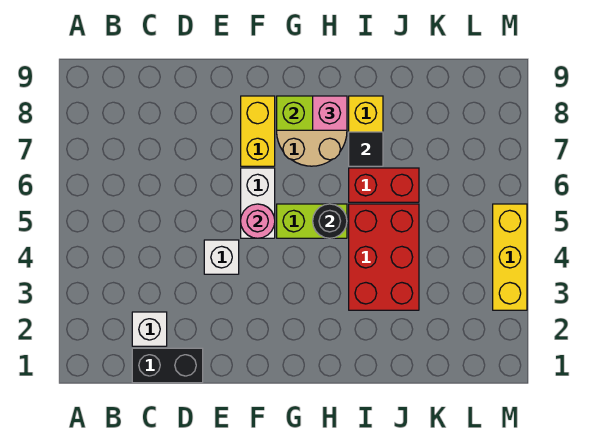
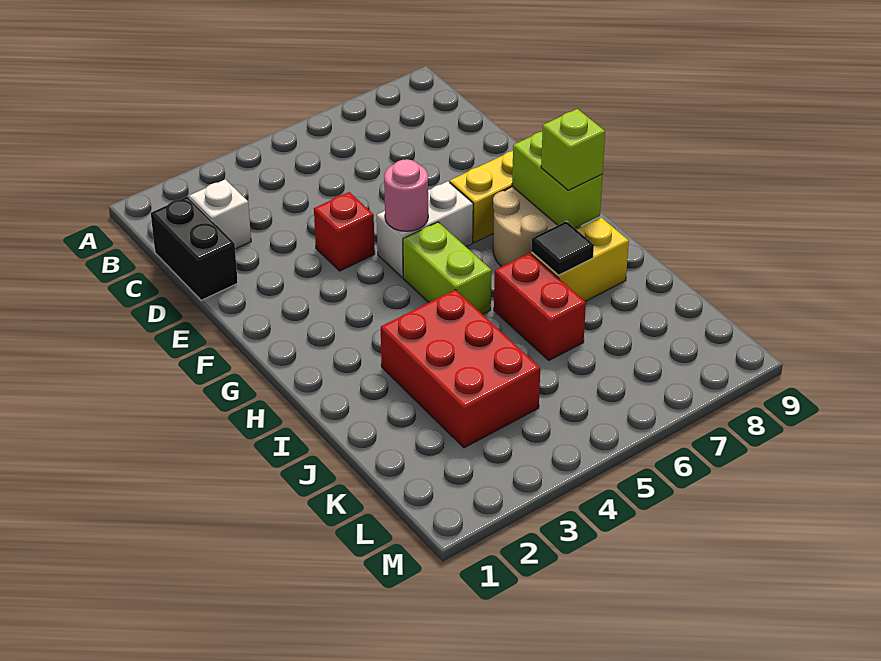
white brick E4 level 1 -> red brick E4 level 1
black round brick H5 level 2 -> none
pink brick H8 level 3 -> lime brick H8 level 3
red brick I3:J5 level 1 -> red brick I3:K4 level 1
yellow brick M3:M5 level 1 -> none

